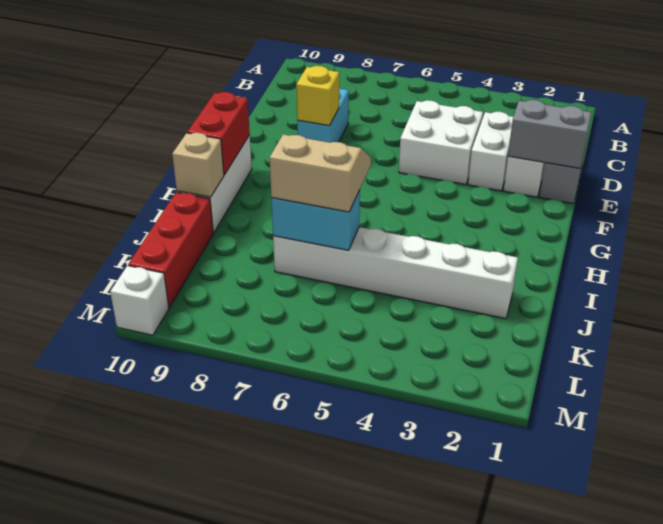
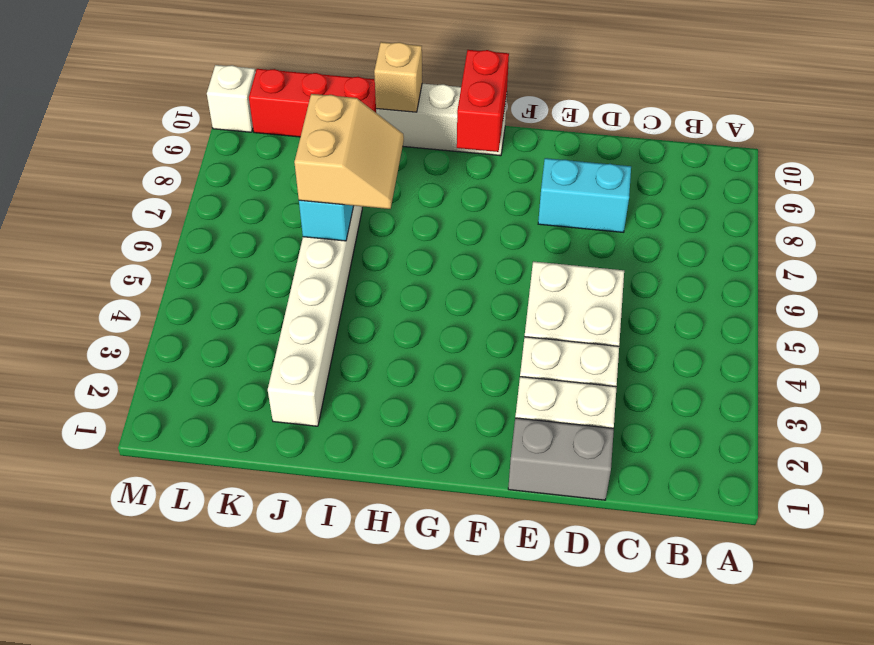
grey brick E1:E2 level 2 -> none
yellow brick E8 level 2 -> none
red brick G10:H10 level 2 -> red brick G9:G10 level 2

